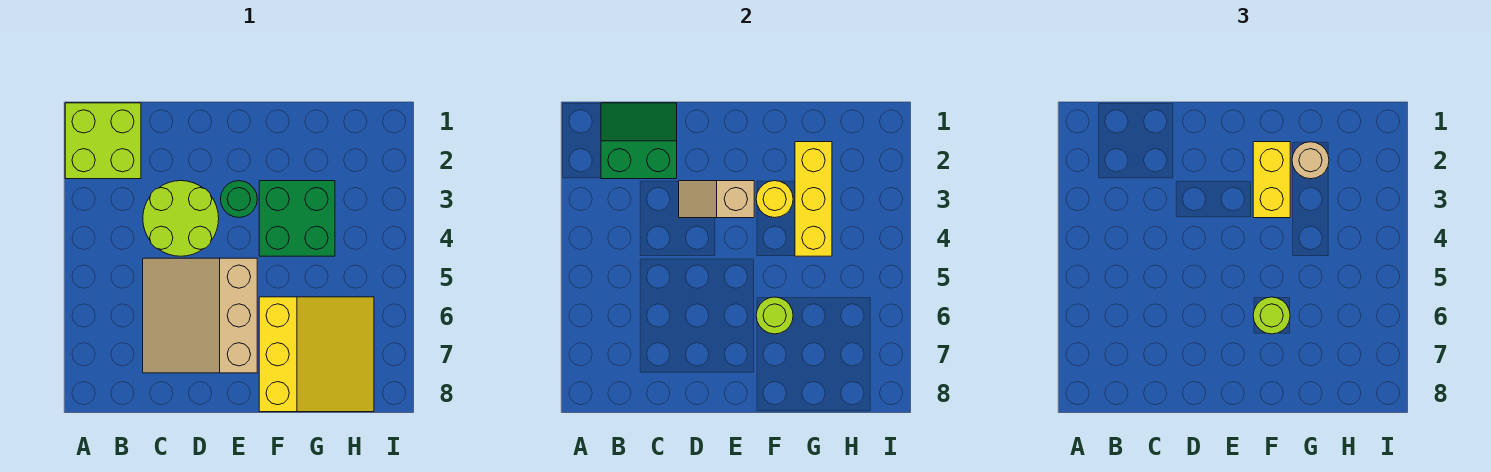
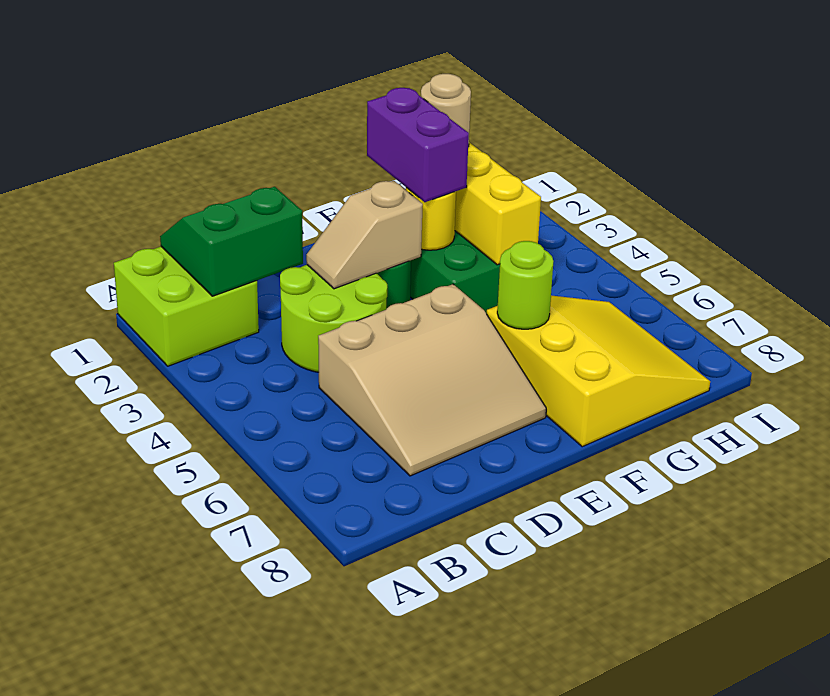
tan slope C5:E7 level 1 top E -> tan slope C5:E7 level 1 top 5
yellow brick F2:F3 level 3 -> purple brick F2:F3 level 3
lime round brick F6 level 3 -> none

